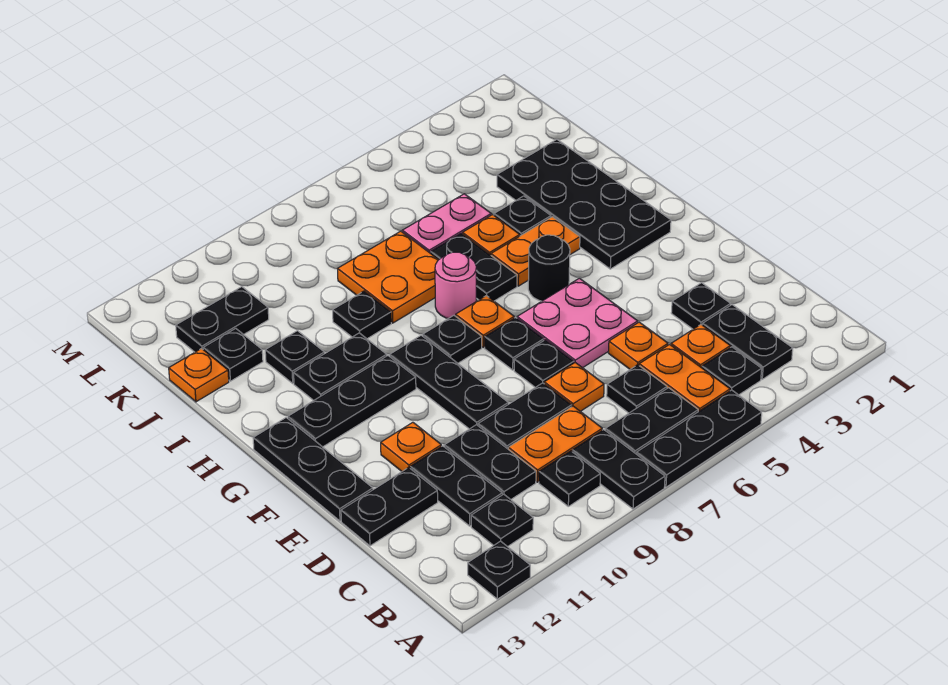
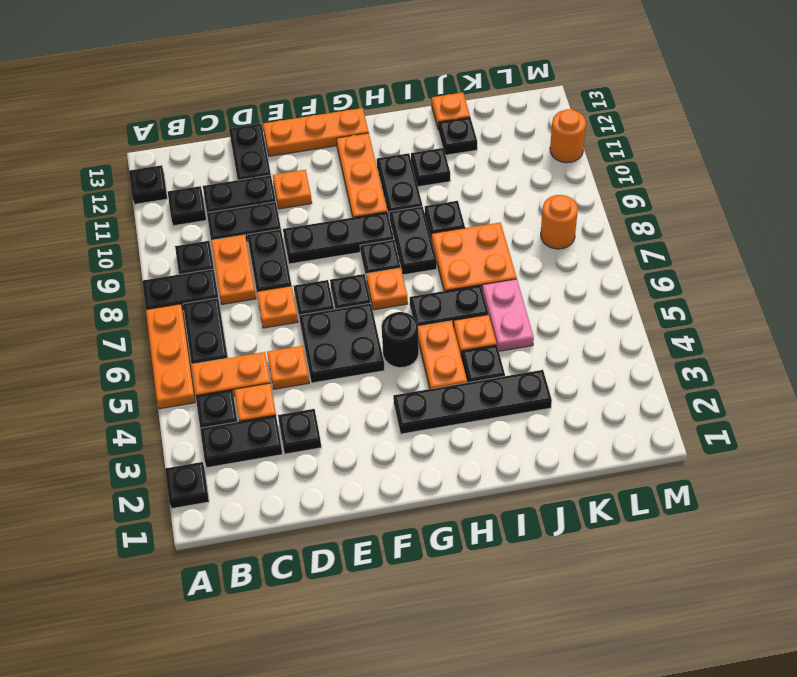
black plate A5:A7 level 1 -> orange plate A5:A7 level 1
black plate C6 level 1 -> black plate A2 level 1
pink plate E5:F6 level 1 -> black plate E5:F6 level 1
black plate E13:G13 level 1 -> orange plate E13:G13 level 1
black plate G2:J3 level 1 -> black plate G3:J3 level 1
black plate G10:G12 level 1 -> orange plate G10:G12 level 1
pink round brick H7 level 1 -> none
black plate K11:K12 level 1 -> black plate H8:H9 level 1
none -> orange round brick L8 level 1
none -> orange round brick M11 level 1

